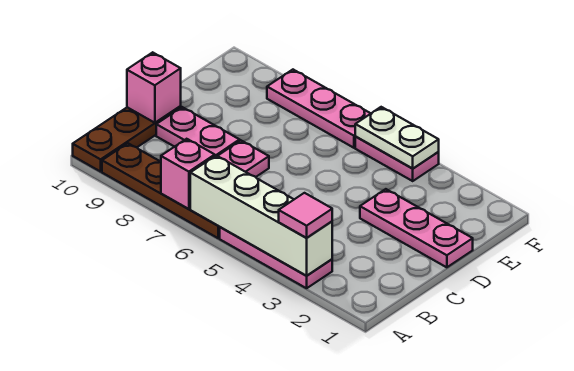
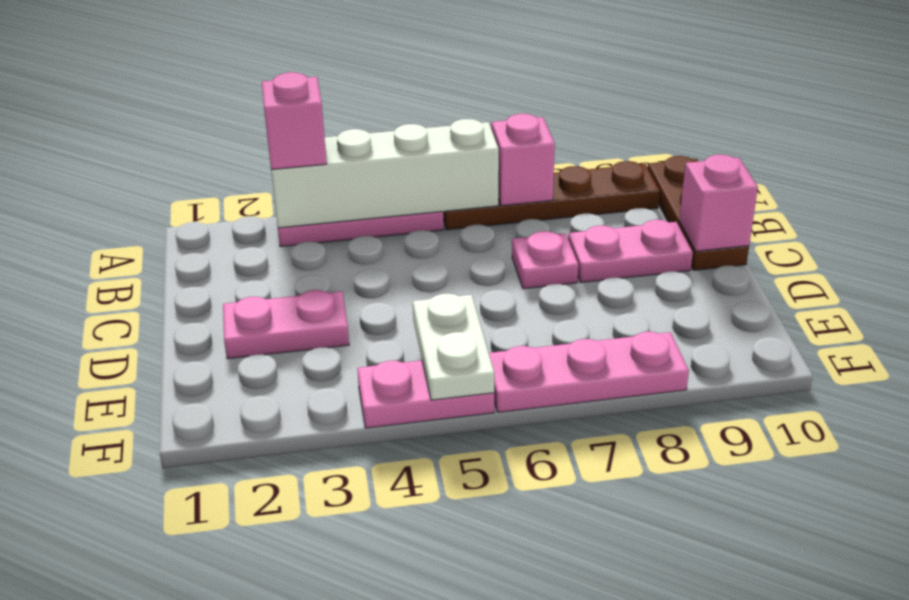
pink tile A3 level 3 -> pink brick A3 level 3
pink plate D1:D3 level 1 -> pink plate D2:D3 level 1
white plate F4:F5 level 2 -> white plate E5:F5 level 2

